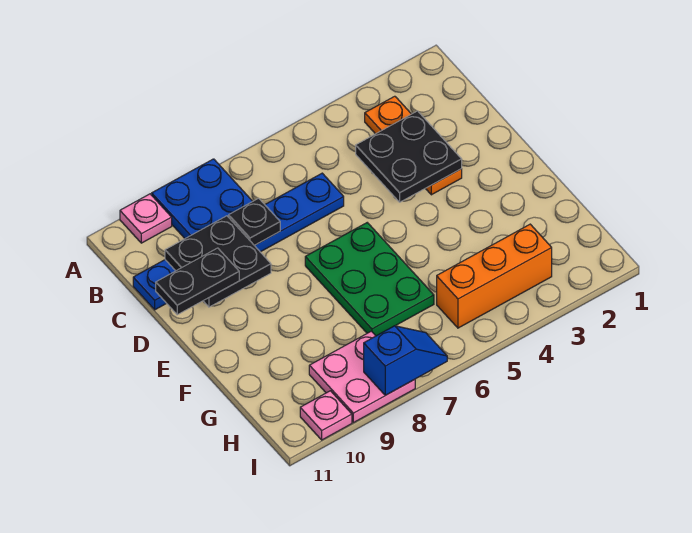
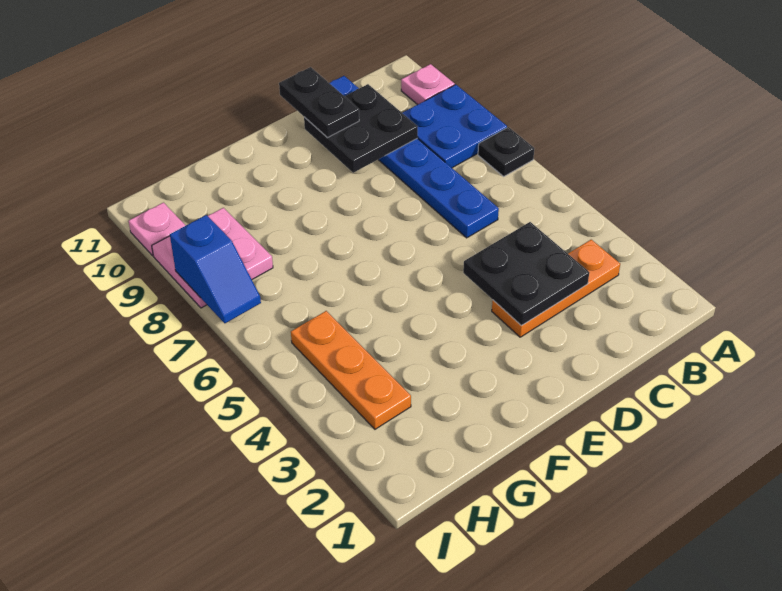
black plate C8 level 2 -> black plate A7 level 1
green plate E6:G7 level 1 -> none
orange brick H3:H5 level 1 -> orange plate H3:H5 level 1

